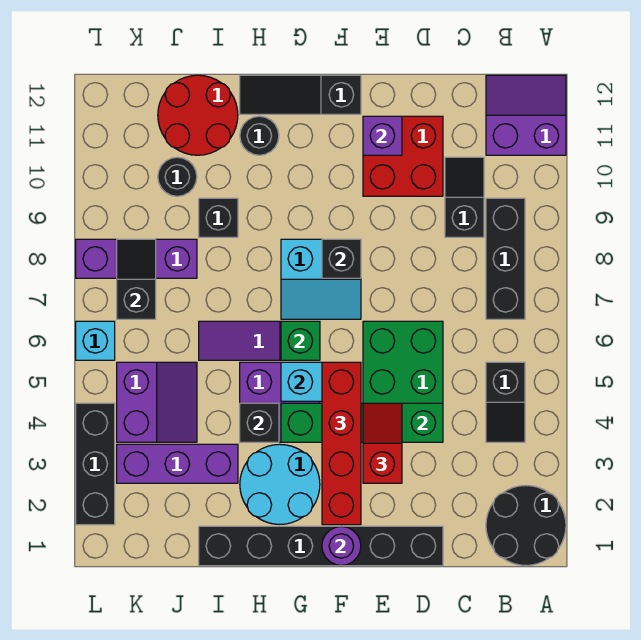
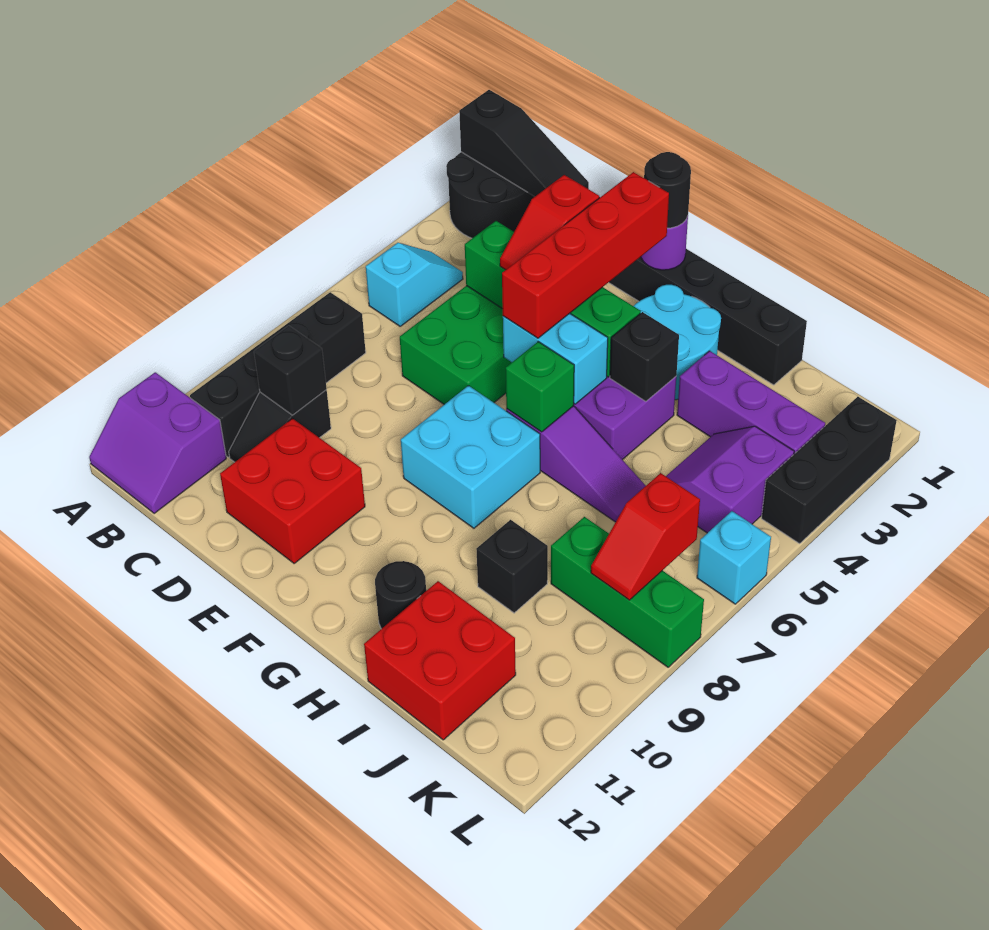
black slope B4:B5 level 1 top 5 -> cyan slope B4:B5 level 1 top 5
black brick B7:B9 level 1 -> black brick B7:B10 level 1
purple brick E11 level 2 -> none
cyan slope F7:G8 level 1 top 8 -> cyan brick F7:G8 level 1
black brick F8 level 2 -> black brick C9 level 2
black slope F12:H12 level 1 top F -> black slope A1:C1 level 2 top A
red round brick I11:J12 level 1 -> red brick I11:J12 level 1
purple brick J8:L8 level 1 -> green brick J8:L8 level 1
black round brick J10 level 1 -> black round brick F1 level 3
black slope K7:K8 level 2 top 7 -> red slope K7:K8 level 2 top 7

